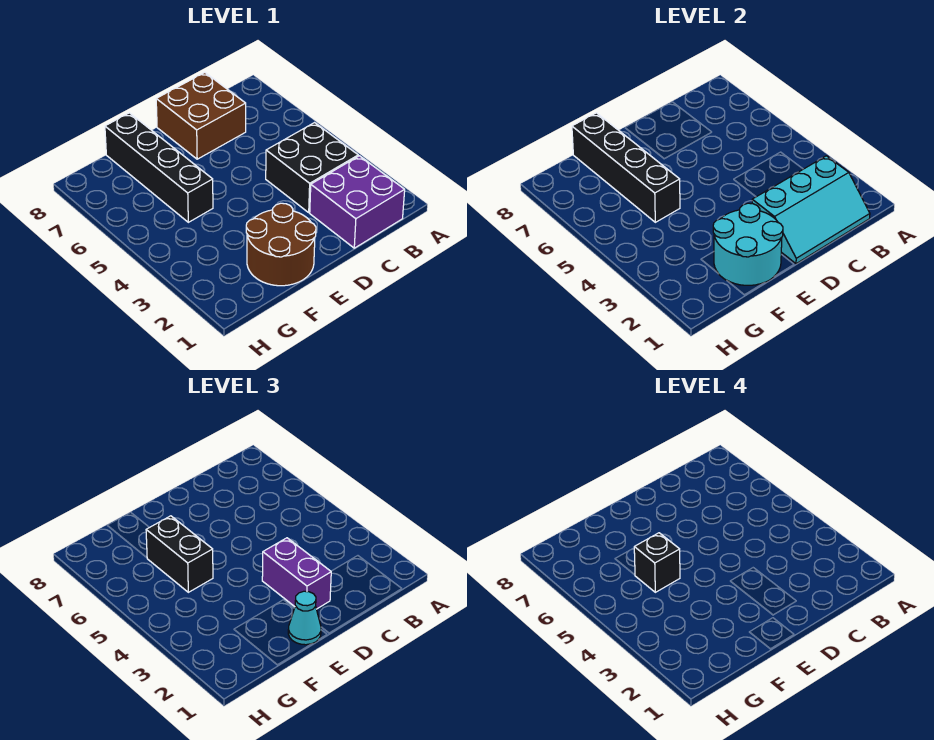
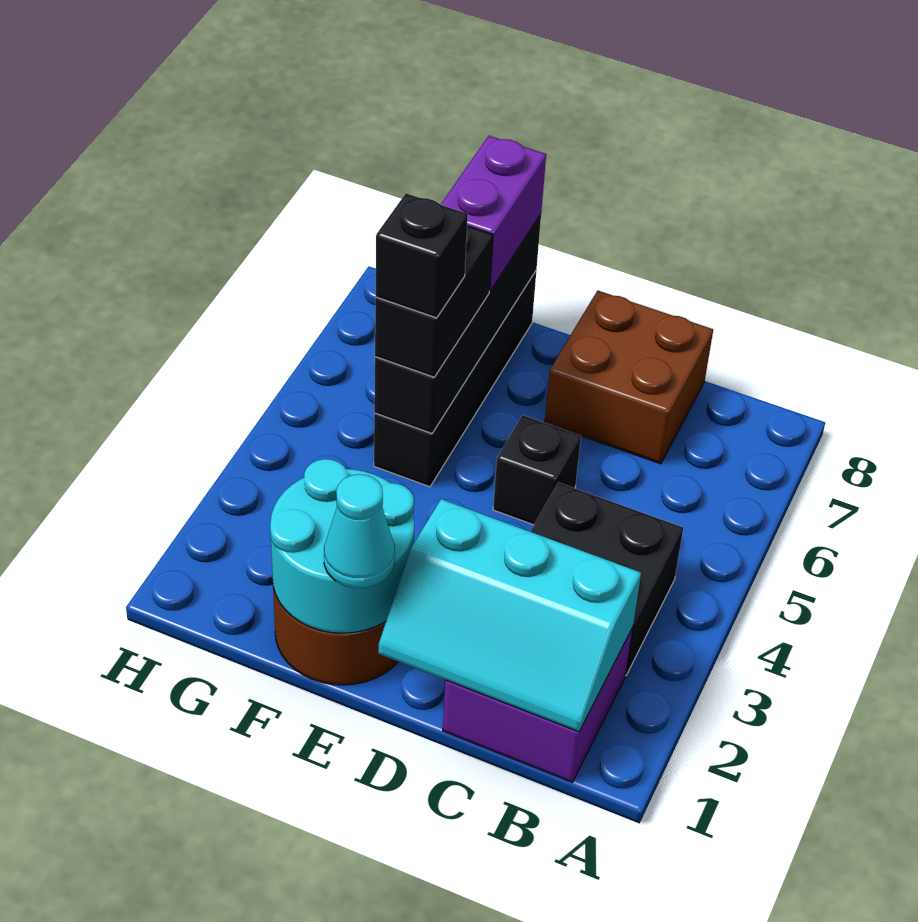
purple brick D2:D3 level 3 -> purple brick F7:F8 level 3
none -> black brick D5 level 1

